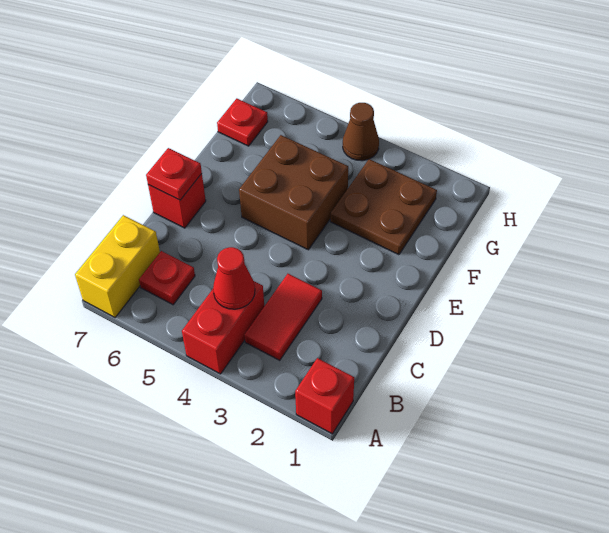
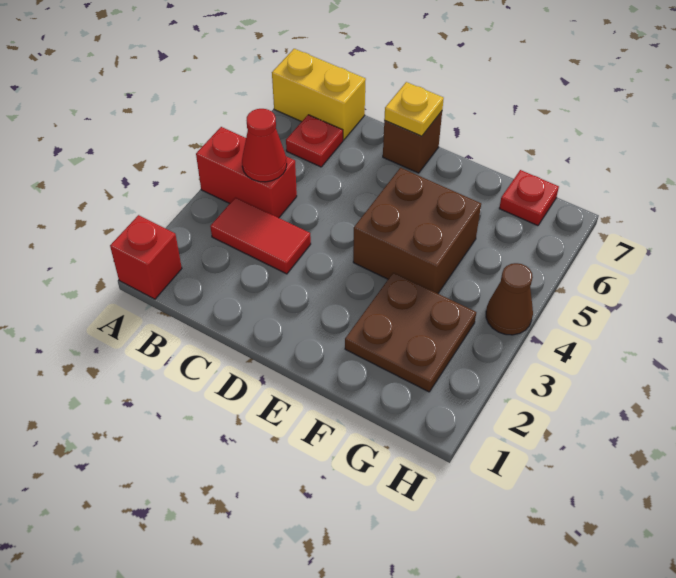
red brick D7 level 1 -> brown brick D7 level 1
red plate D7 level 2 -> yellow plate D7 level 2

